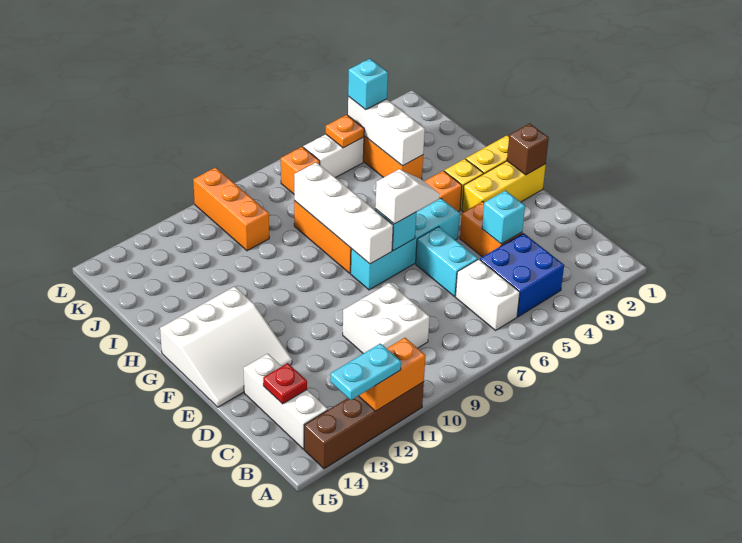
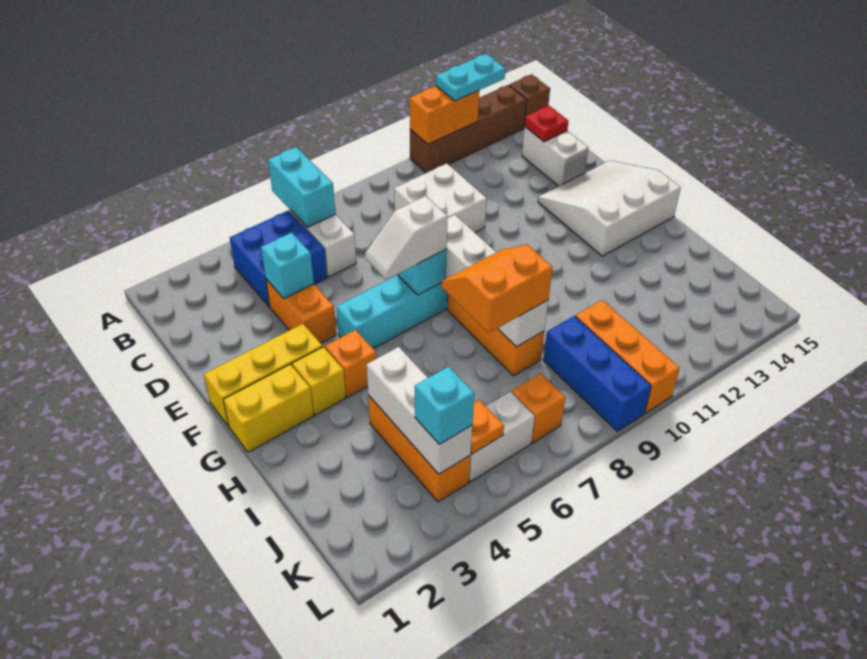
white brick B14:D14 level 1 -> white brick C14:D14 level 1
cyan brick D6:E6 level 1 -> cyan brick A6:B6 level 2
brown brick F1 level 2 -> brown brick A15 level 1
none -> orange slope H7:I8 level 3 top I
none -> blue brick J9:L9 level 1

